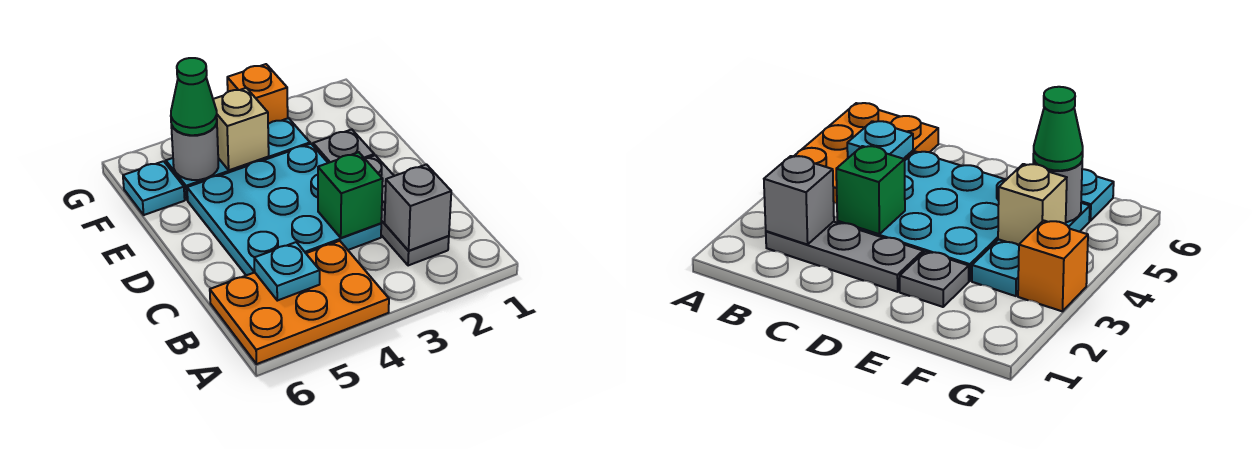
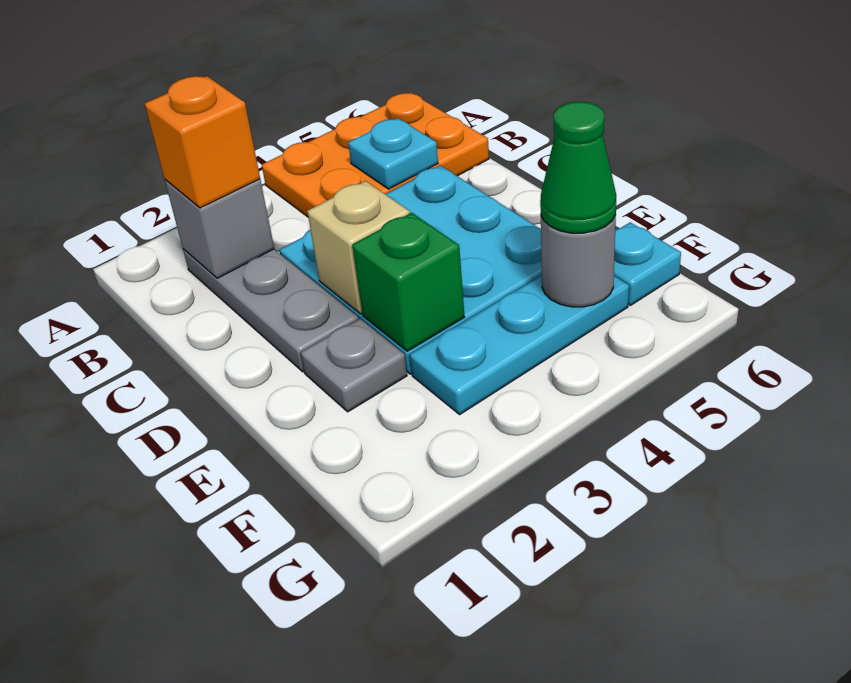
green brick C3 level 2 -> green brick E3 level 2
tan brick F4 level 2 -> tan brick D3 level 2
orange brick G3 level 1 -> orange brick B2 level 3

